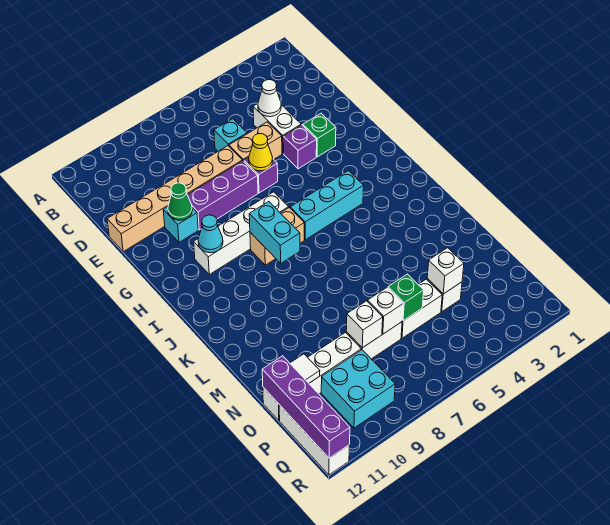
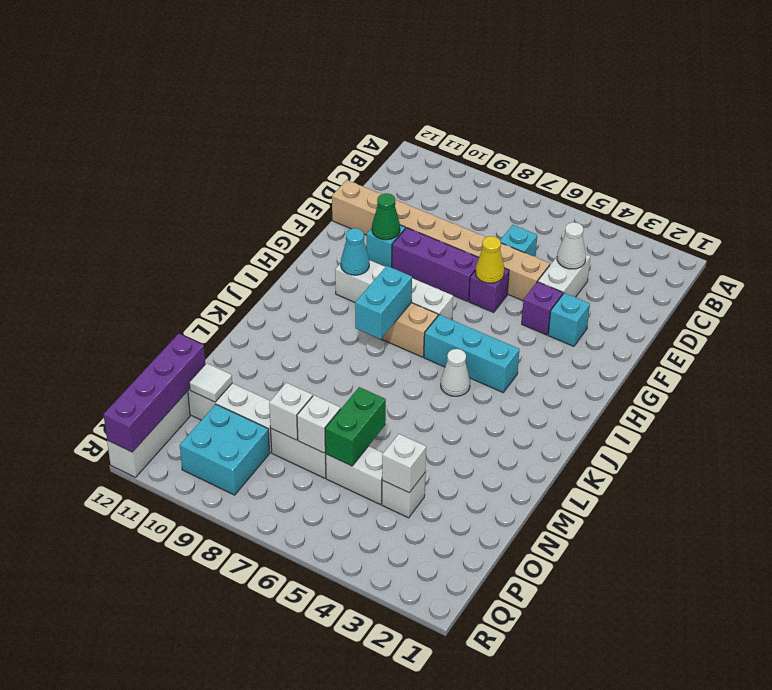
green brick F3 level 1 -> cyan brick F3 level 1
none -> white cone J5 level 1
green brick O6 level 2 -> green brick N6:O6 level 2

